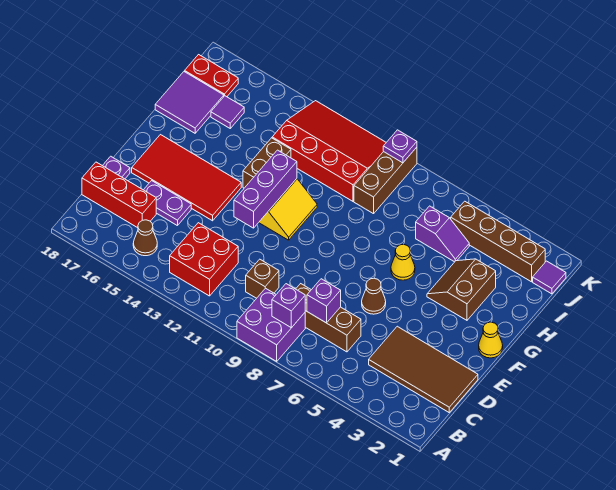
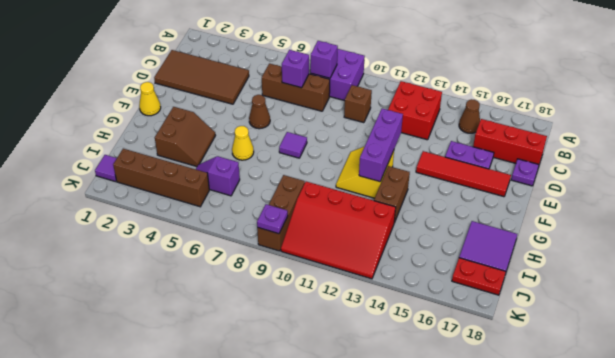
red tile E14:F17 level 1 -> red tile E14:E17 level 1
purple tile I16 level 1 -> purple tile F8 level 1

